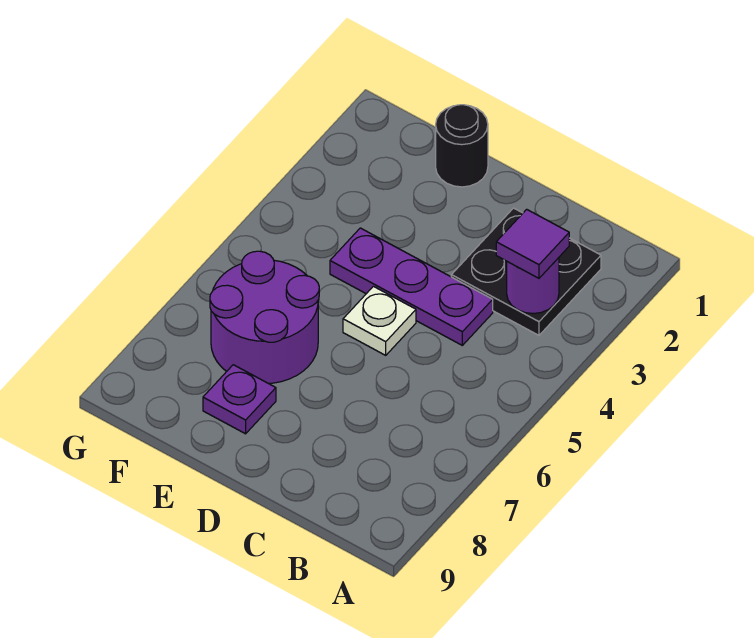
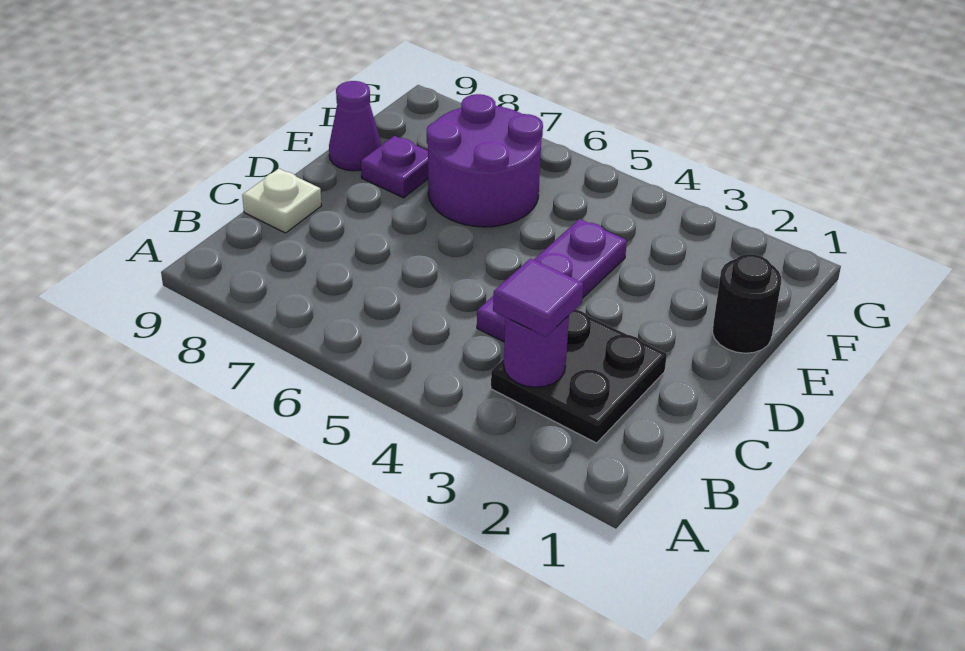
white plate D5 level 1 -> white plate C9 level 1
none -> purple cone E9 level 1

